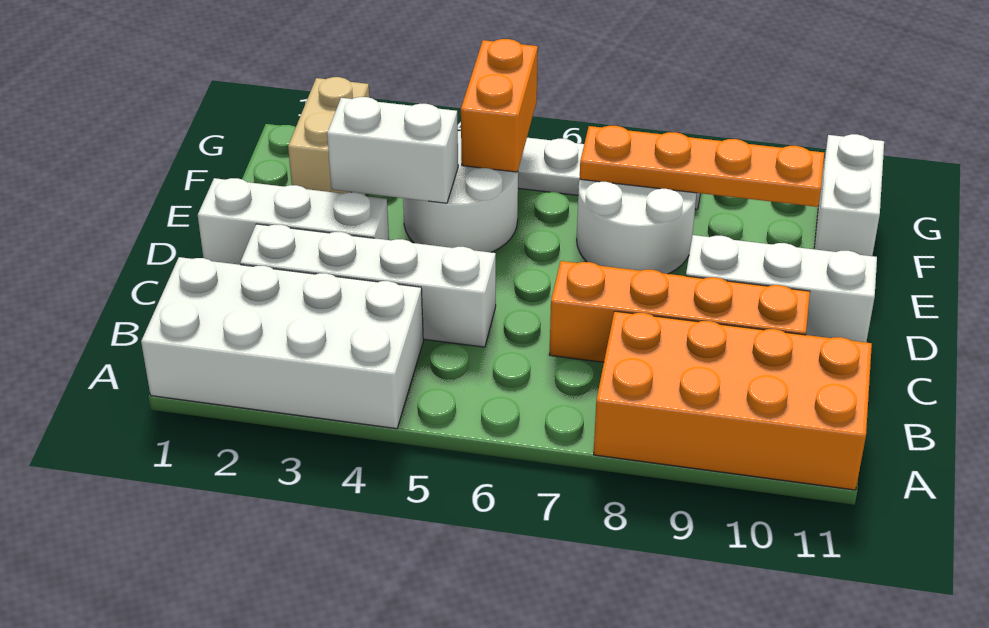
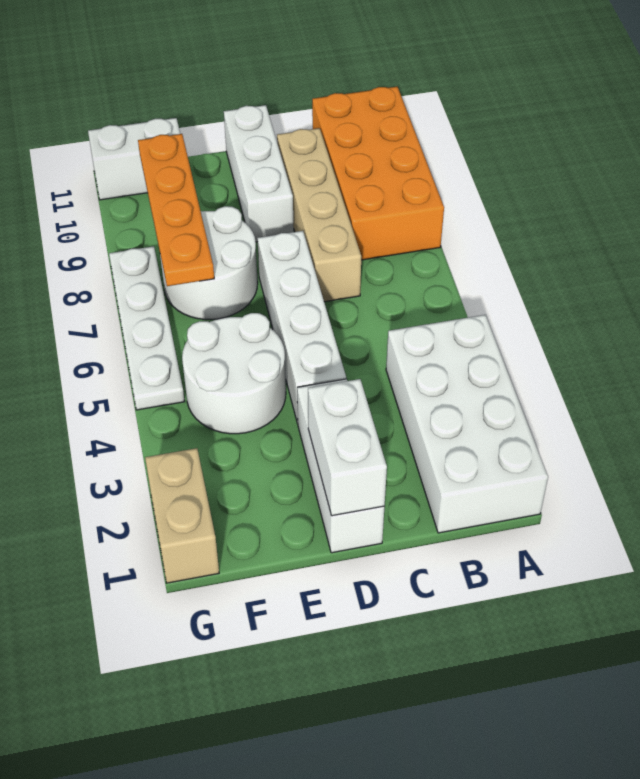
white brick C2:C5 level 1 -> white brick D4:D7 level 1
orange brick C7:C10 level 1 -> tan brick C7:C10 level 1
white brick E3:E4 level 2 -> white brick D1:D2 level 2
tan brick F2:G2 level 1 -> tan brick G1:G2 level 1
orange brick F5:G5 level 2 -> none

